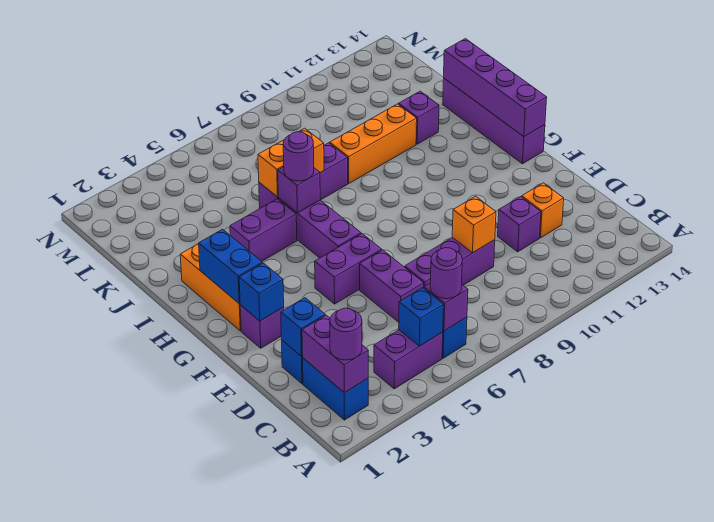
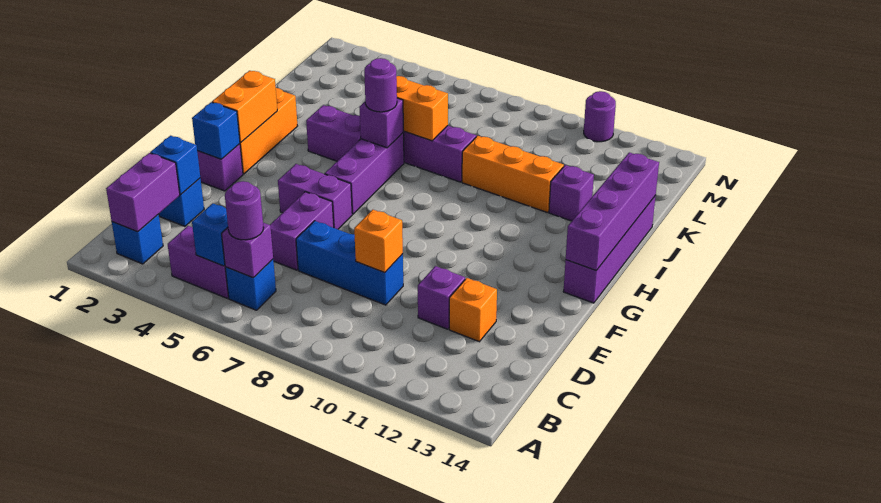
blue brick B2:C2 level 1 -> blue brick B2 level 1
purple round brick B2 level 3 -> purple round brick N11 level 1
purple brick D7:D9 level 1 -> blue brick D7:D9 level 1
blue brick G2:H2 level 2 -> orange brick G2:H2 level 2

